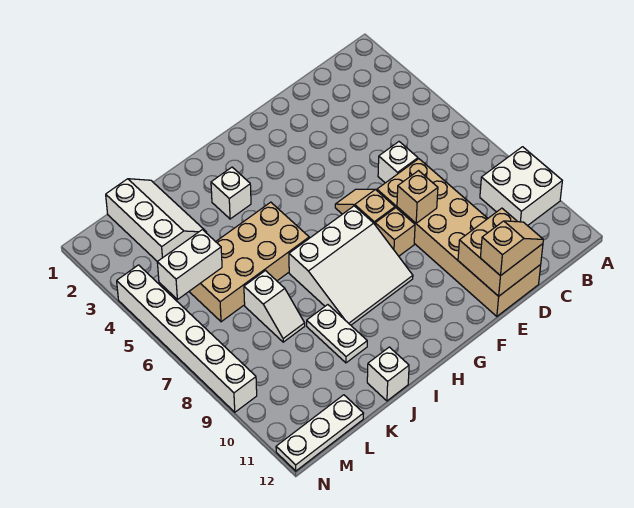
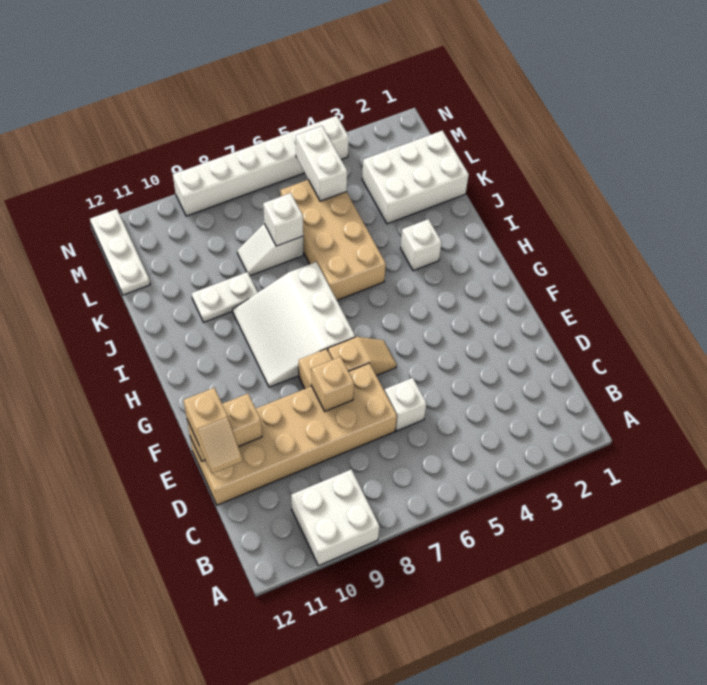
tan brick D11:E12 level 2 -> tan brick E11:E12 level 2
white brick J12 level 1 -> white brick K7 level 2
white slope K1:L3 level 1 top L -> white brick K1:L3 level 1

